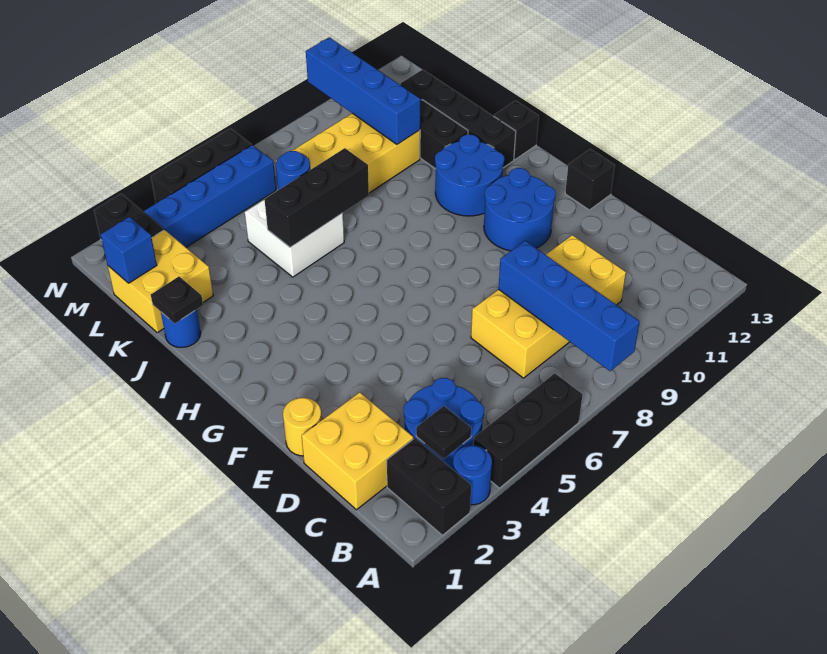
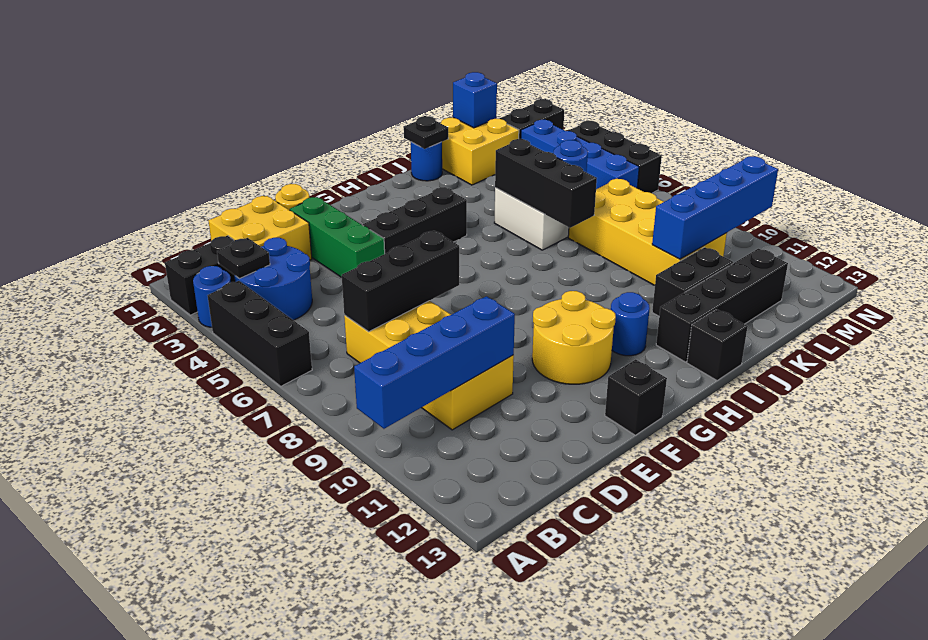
blue brick A8:D8 level 2 -> blue brick A10:D10 level 2
none -> black brick C7:E7 level 2
none -> green brick E2:E4 level 1
none -> black brick F4:H4 level 1
blue round brick F10:G11 level 1 -> yellow round brick F10:G11 level 1
blue round brick H10:I11 level 1 -> blue round brick H11 level 1

